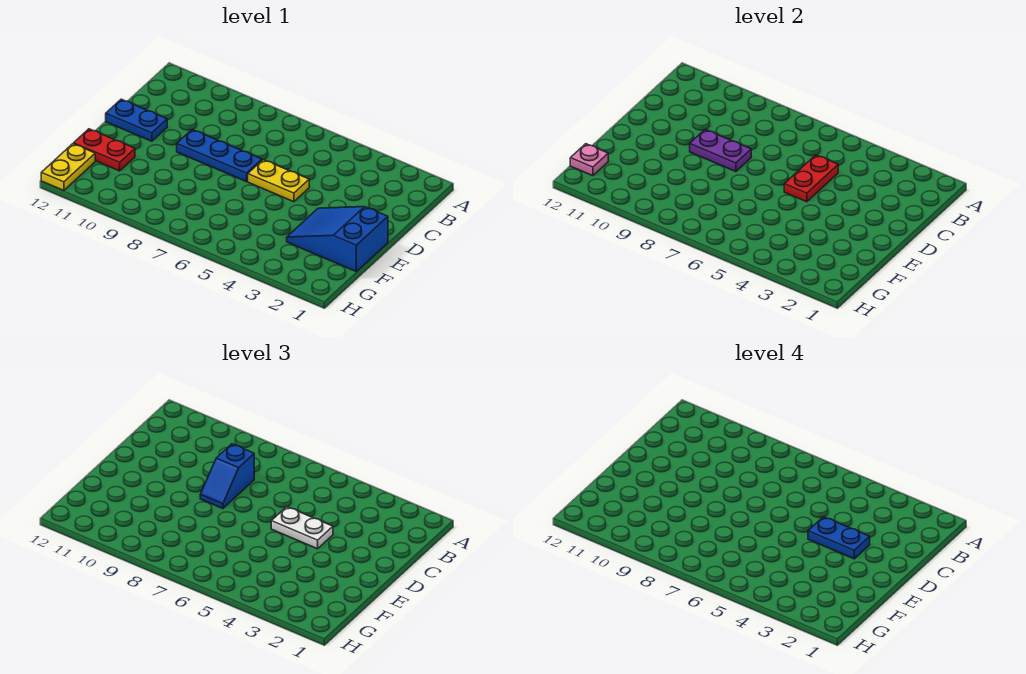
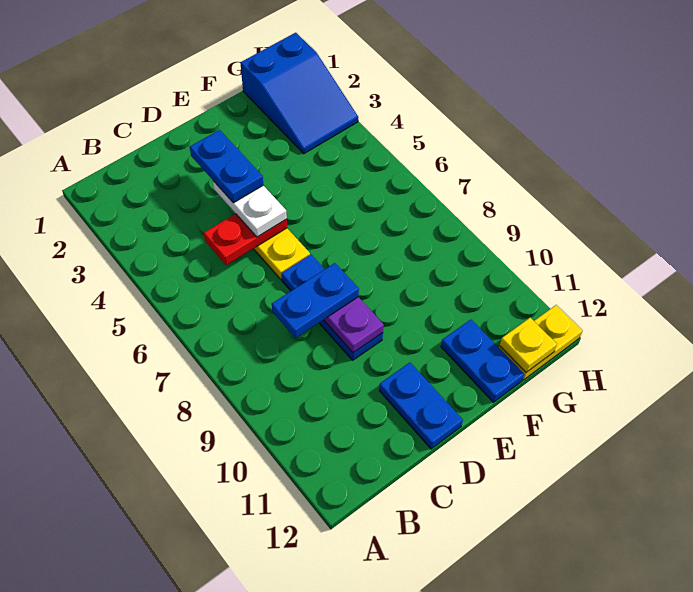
blue slope C8:D8 level 3 top C -> blue plate C8:D8 level 3
blue slope E1:F3 level 1 top 1 -> blue slope G1:H3 level 1 top 1
red plate F11:F12 level 1 -> blue plate F11:F12 level 1
pink plate G12 level 2 -> yellow plate G12 level 2

